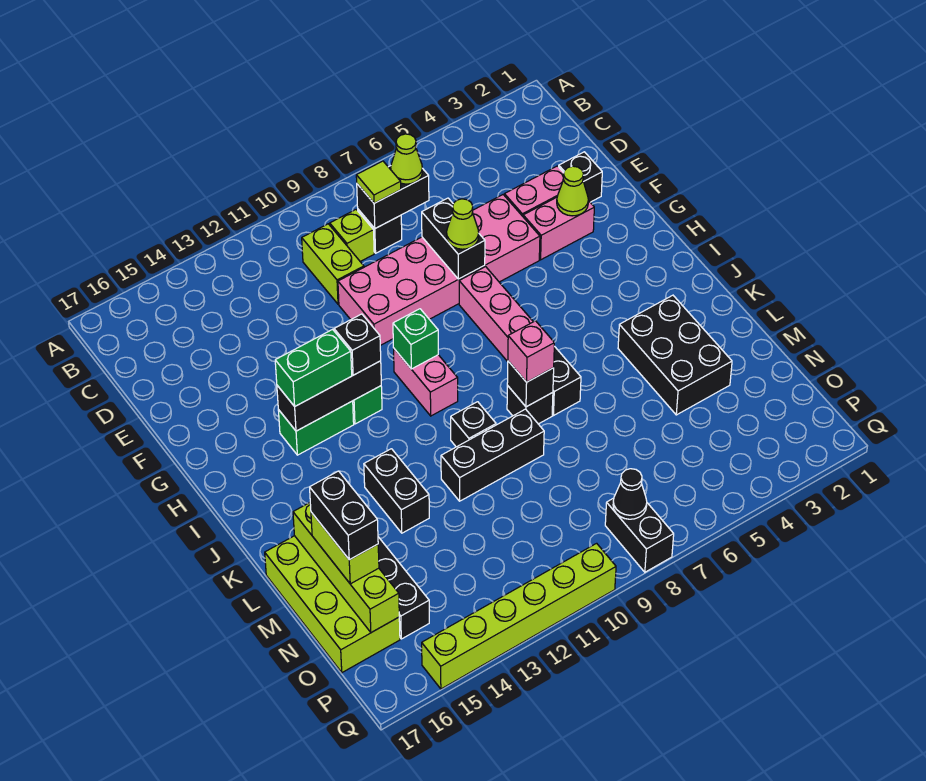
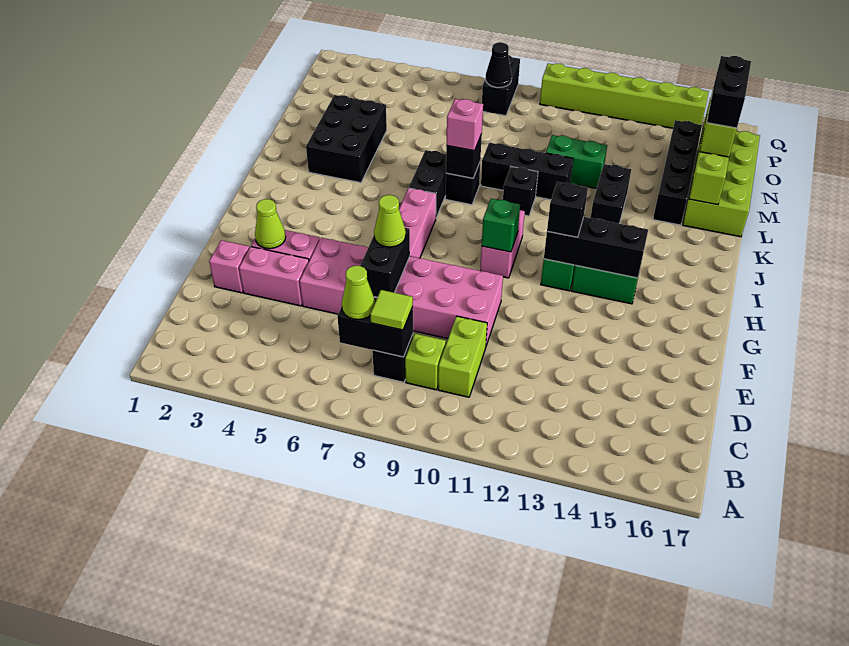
black brick E2 level 1 -> pink brick E2 level 1
green brick H13:H14 level 3 -> green brick M11:M12 level 1

